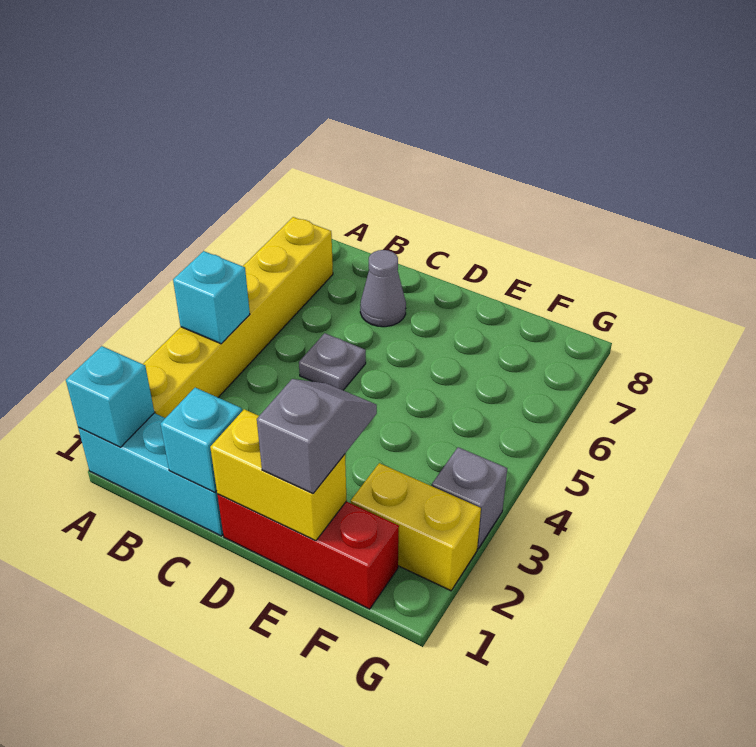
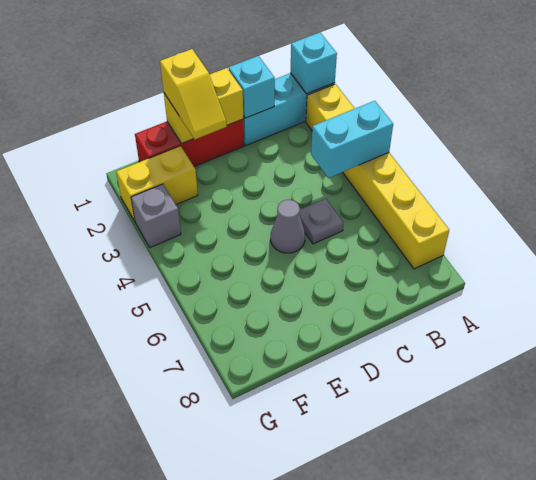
cyan brick A4 level 2 -> cyan brick A4:B4 level 2
grey cone C7 level 1 -> grey cone D5 level 1
grey slope E1:E2 level 3 top 1 -> yellow slope E1:E2 level 3 top 1

